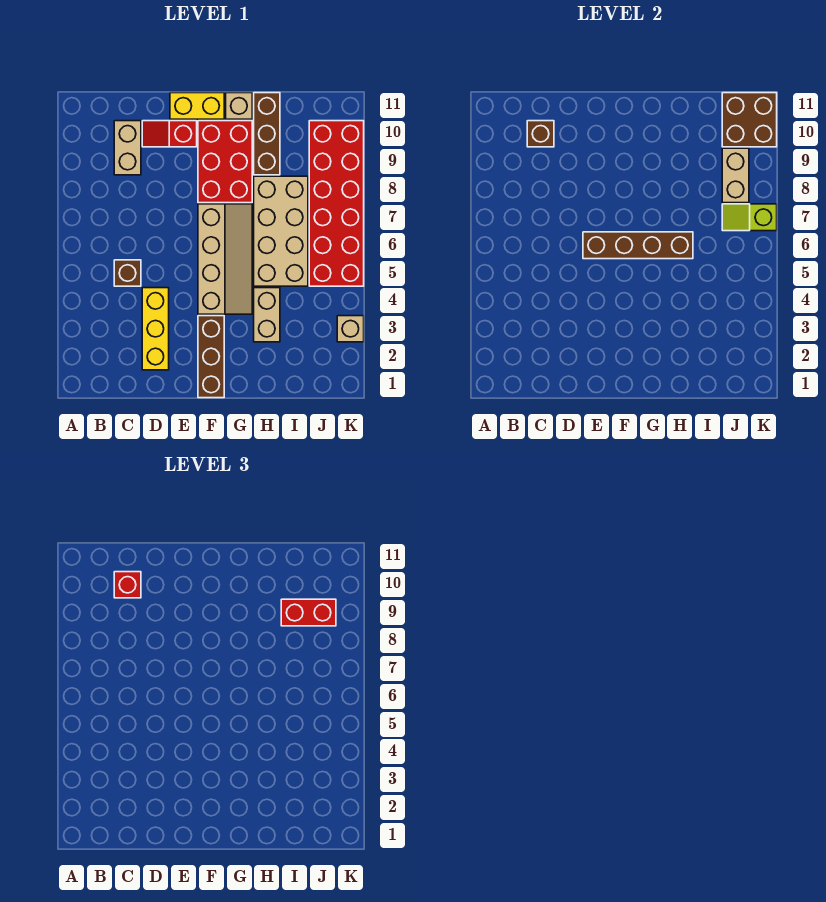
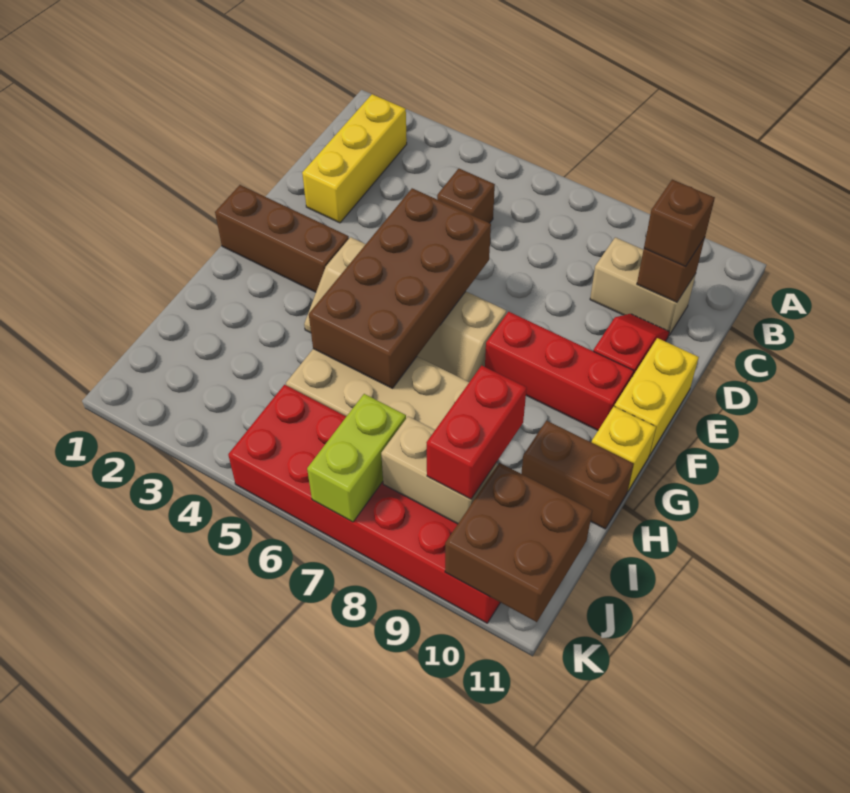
red brick C10 level 3 -> brown brick C10 level 3
yellow brick D2:D4 level 1 -> yellow brick B2:D2 level 1
brown brick E6:H6 level 2 -> brown brick E5:H6 level 2
red brick F8:G10 level 1 -> red brick F8:F10 level 1
tan brick G11 level 1 -> yellow brick G11 level 1
tan brick H3:H4 level 1 -> none
brown brick H9:H11 level 1 -> brown brick H10:H11 level 1
lime slope J7:K7 level 2 top K -> lime brick J7:K7 level 2
tan brick K3 level 1 -> none

